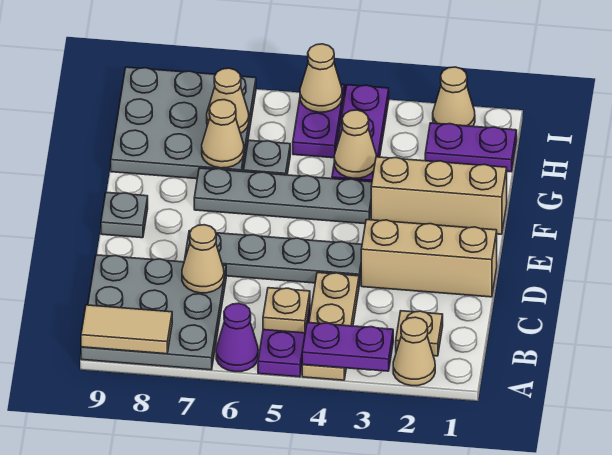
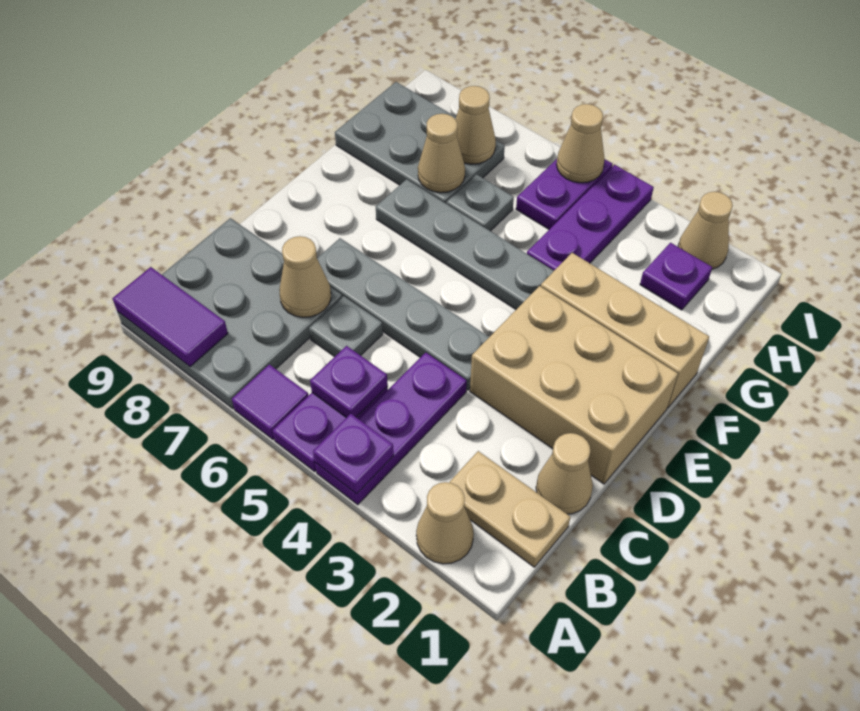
purple plate A3:A4 level 2 -> purple plate A4 level 2
tan plate A4:C4 level 1 -> purple plate A4:C4 level 1
purple cone A6 level 1 -> purple tile A6 level 1
tan tile A8:A9 level 2 -> purple tile A8:A9 level 2
tan plate B2 level 1 -> tan plate B1:B2 level 1
tan plate B5 level 2 -> purple plate B5 level 2
tan brick D1:D3 level 1 -> tan brick D1:E3 level 1
grey plate E9 level 1 -> grey plate C6 level 1
tan cone G4 level 2 -> tan cone C1 level 1
grey plate G7:I9 level 1 -> grey plate G7:H9 level 1
purple plate H1:H2 level 1 -> purple plate H2 level 1

